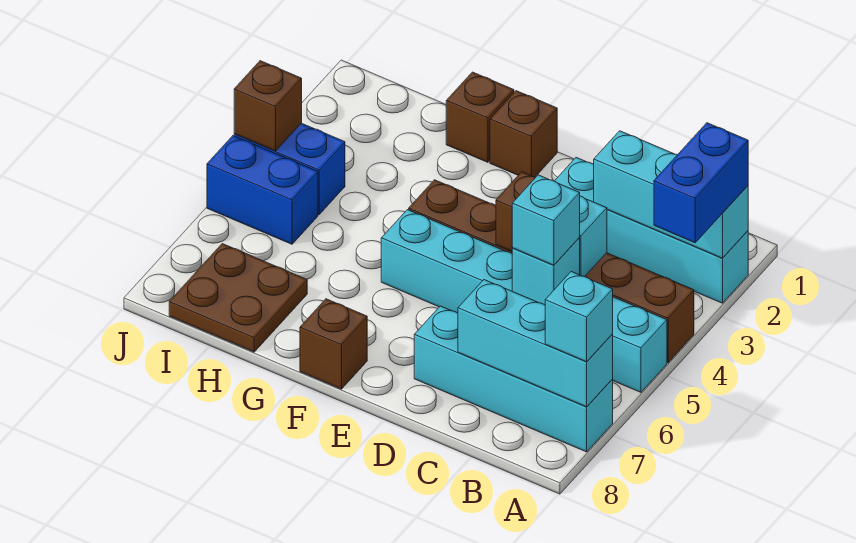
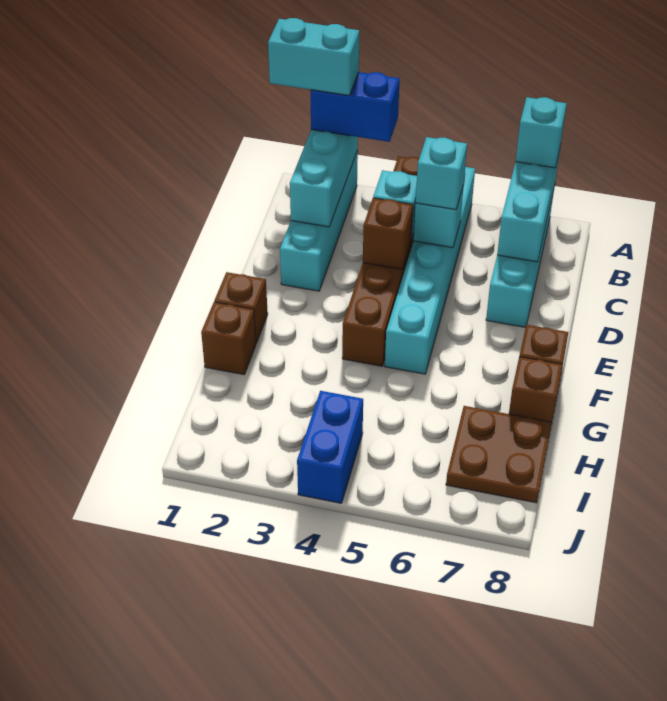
none -> cyan brick A1:A2 level 4
blue brick I5:J5 level 1 -> none
brown brick J4 level 2 -> brown brick G8 level 1

